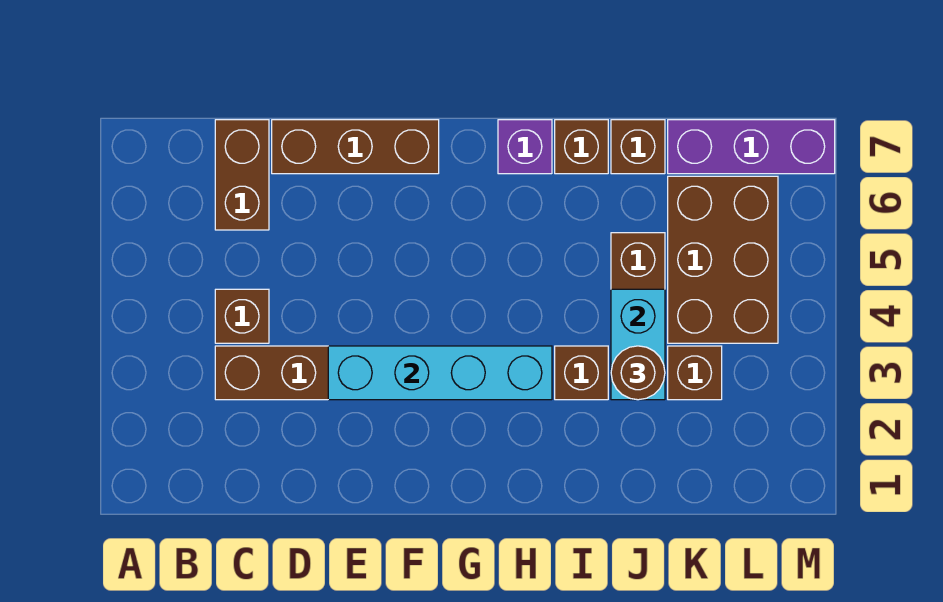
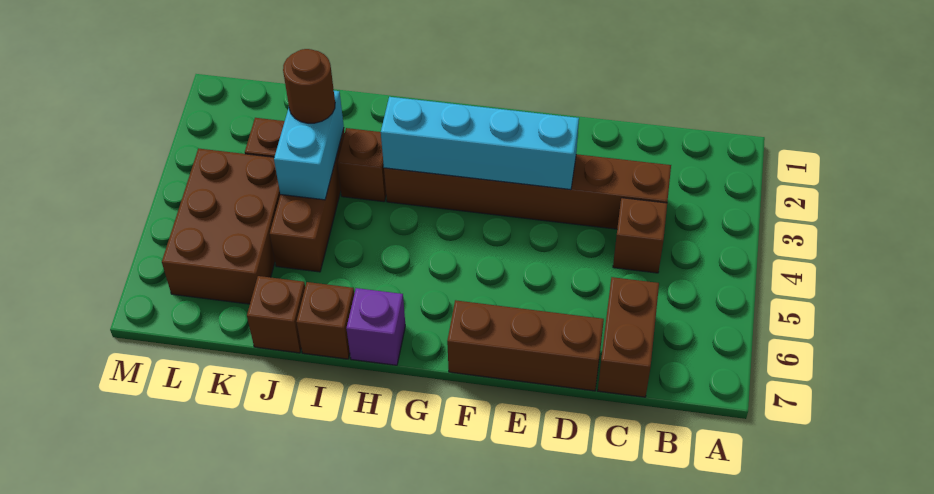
purple brick K7:M7 level 1 -> none

